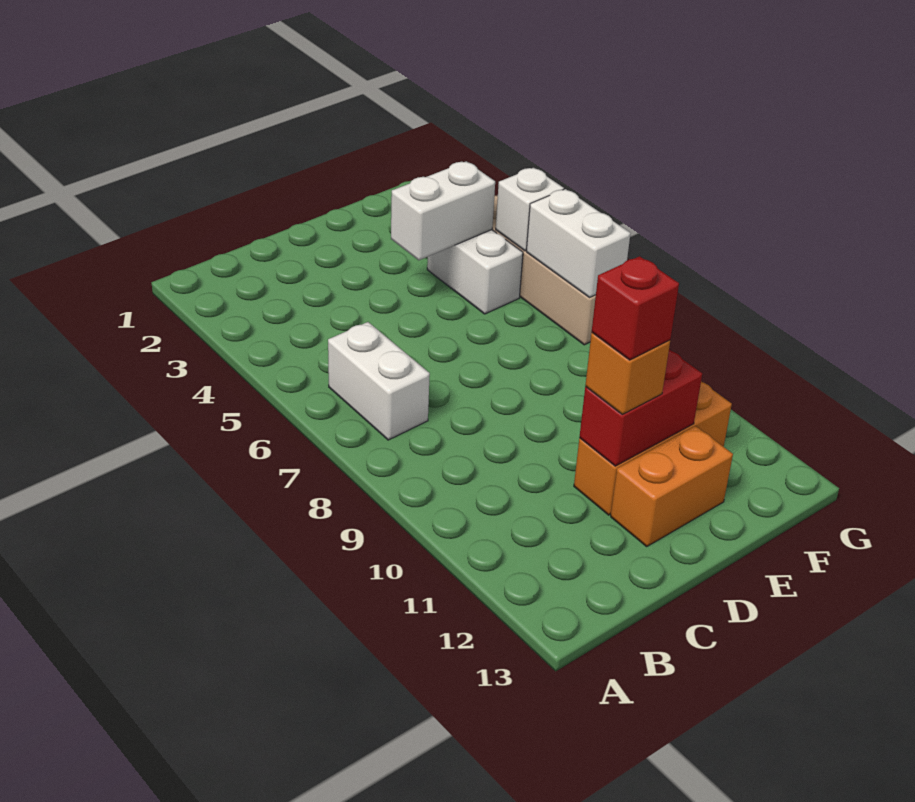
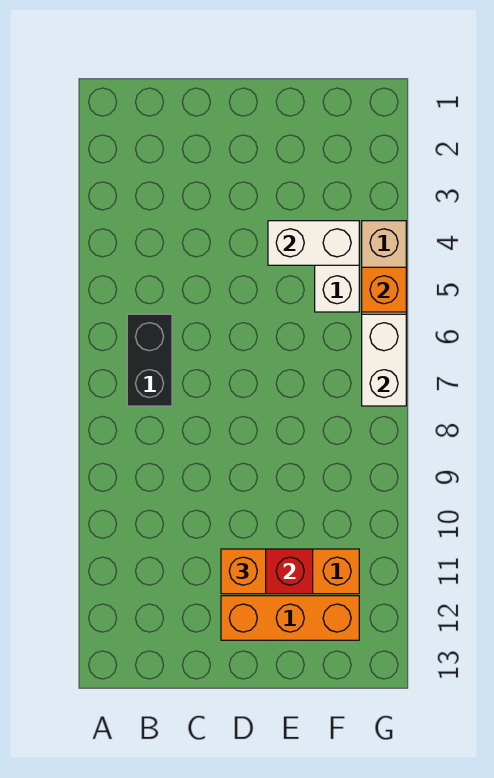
white brick B6:B7 level 1 -> black brick B6:B7 level 1
red brick D11 level 4 -> none
orange brick D12:E12 level 1 -> orange brick D12:F12 level 1
white brick G5 level 2 -> orange brick G5 level 2

